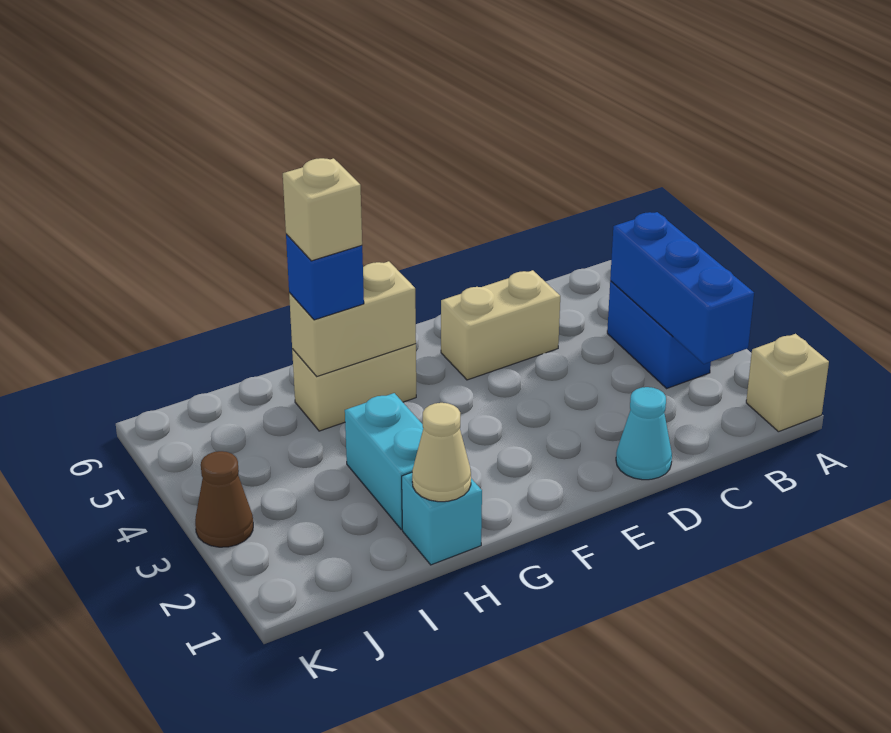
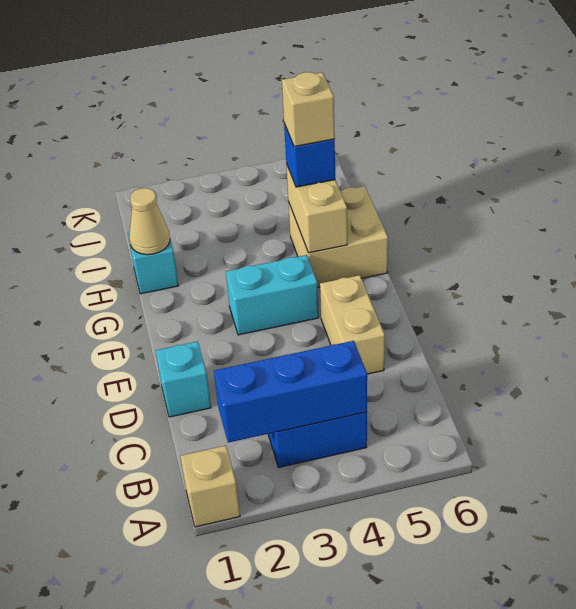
cyan cone D1 level 1 -> cyan brick D1 level 1
tan brick G5:H5 level 1 -> tan brick G5:H6 level 1
cyan brick H2:H3 level 1 -> cyan brick F3:F4 level 1
brown cone K3 level 1 -> none

